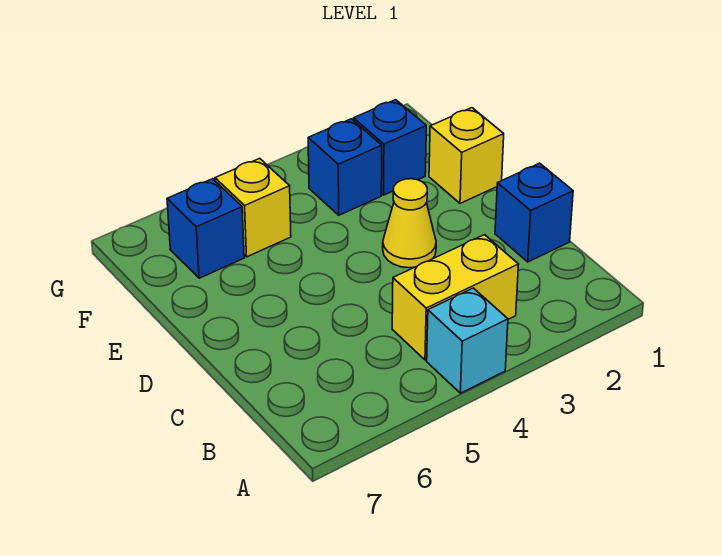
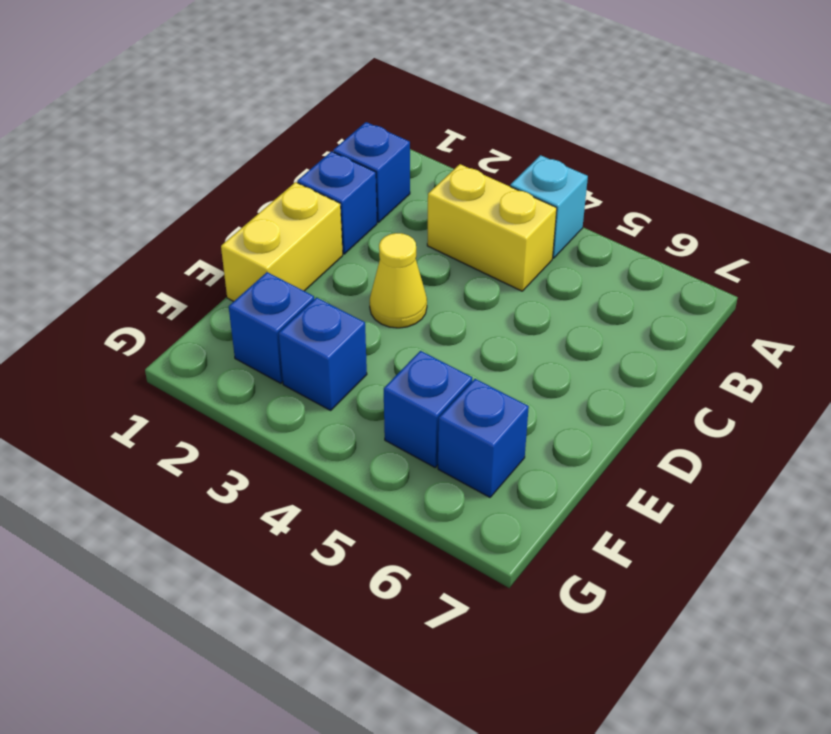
none -> blue brick B1 level 1
yellow brick E1 level 1 -> yellow brick D1:E1 level 1
yellow brick F5 level 1 -> blue brick F5 level 1

